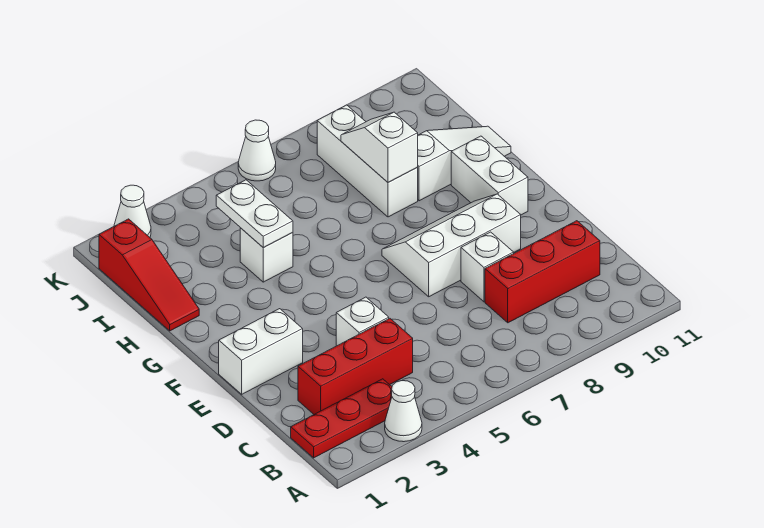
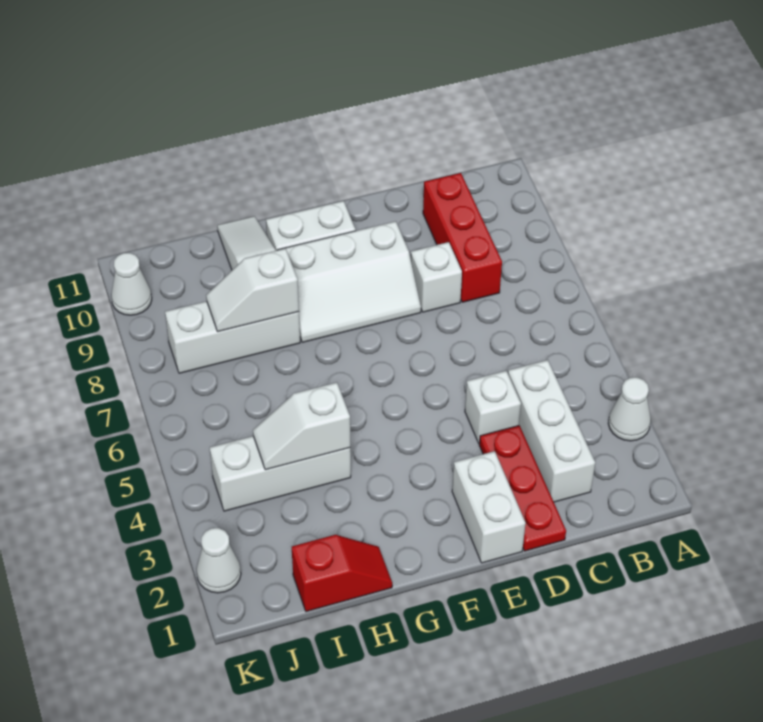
red plate B1:B3 level 1 -> red plate D1:D3 level 1
red brick C2:C4 level 1 -> white brick C2:C4 level 1
white slope E7:F9 level 1 top E -> white slope E8:G9 level 1 top 9
red slope H1:J1 level 1 top J -> red slope H1:I1 level 1 top I
white brick H4 level 1 -> white brick H4:J4 level 1
white plate H4:I4 level 2 -> white slope H4:I4 level 2 top H
white cone K6 level 1 -> white cone K10 level 1

